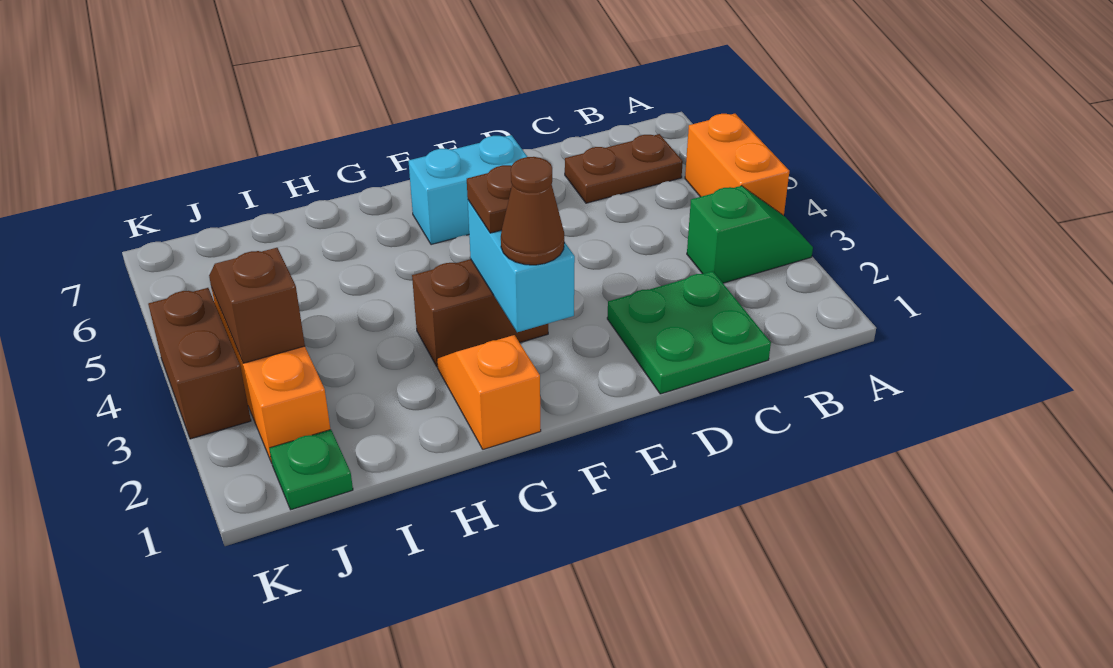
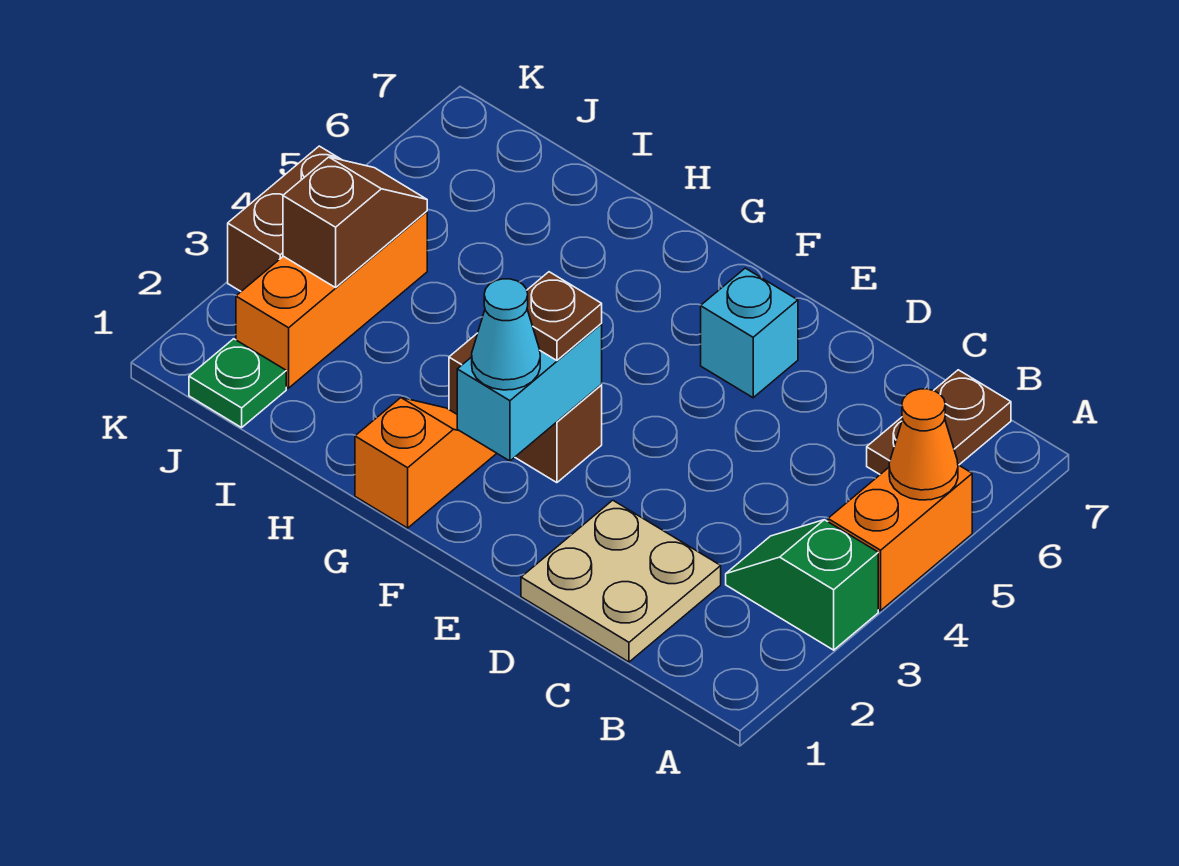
green slope A3:B3 level 1 top B -> green slope A3:B3 level 1 top A
none -> orange cone A5 level 2
brown plate B6:C6 level 1 -> brown plate B6:B7 level 1
green plate C1:D2 level 1 -> tan plate C1:D2 level 1
cyan brick E6:F6 level 1 -> cyan brick E6 level 1
brown cone F2 level 3 -> cyan cone F2 level 3

